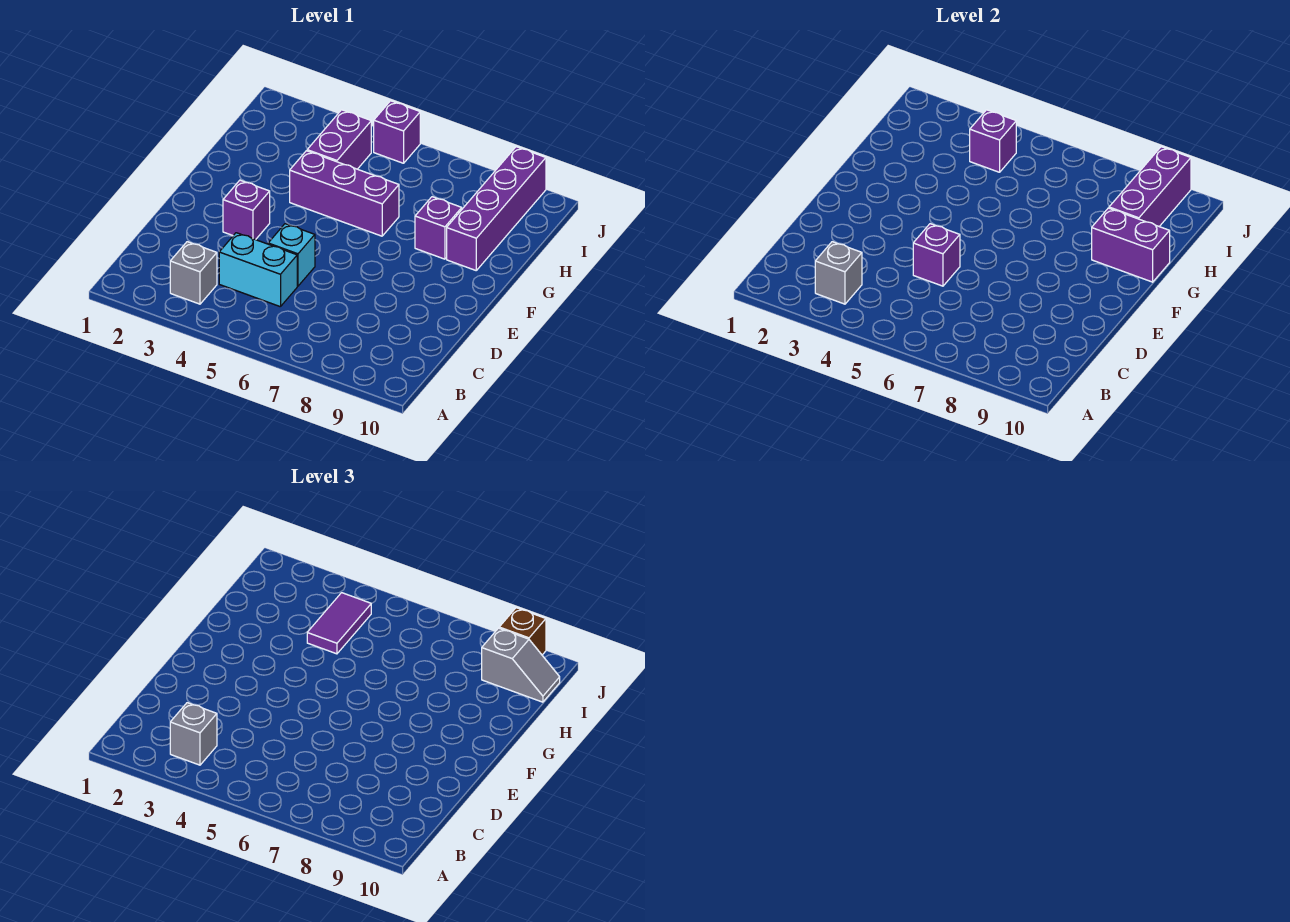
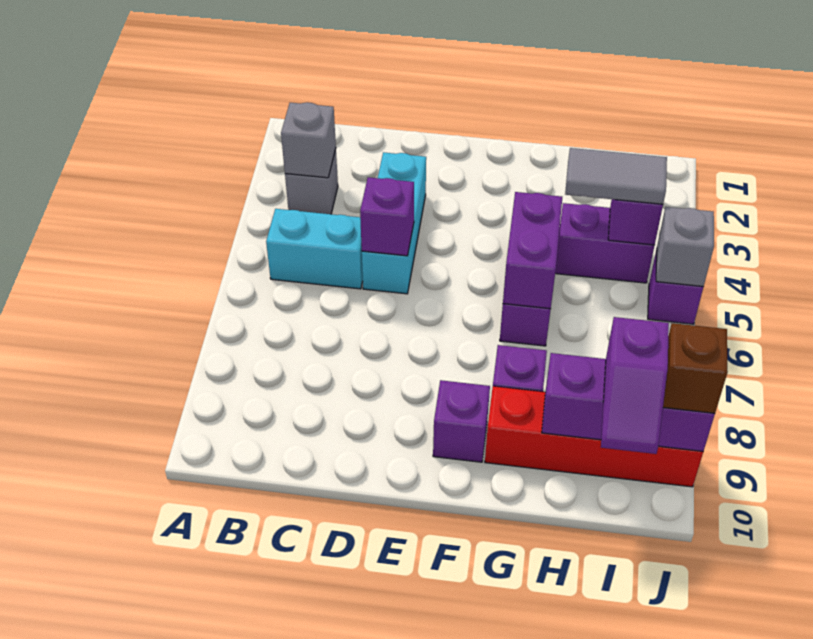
grey brick B3 level 3 -> grey brick J5 level 2
cyan brick C4:C5 level 1 -> cyan brick B5:C5 level 1
cyan brick D5 level 1 -> cyan brick D3:D5 level 1
purple brick E3 level 1 -> purple brick F9 level 1
purple brick G9:J9 level 1 -> red brick G9:J9 level 1
purple brick G9:G10 level 2 -> purple brick G5:G6 level 2
purple tile H4:I4 level 3 -> grey tile H4:I4 level 3
grey slope I9:I10 level 3 top 9 -> purple slope I9:I10 level 3 top 9

